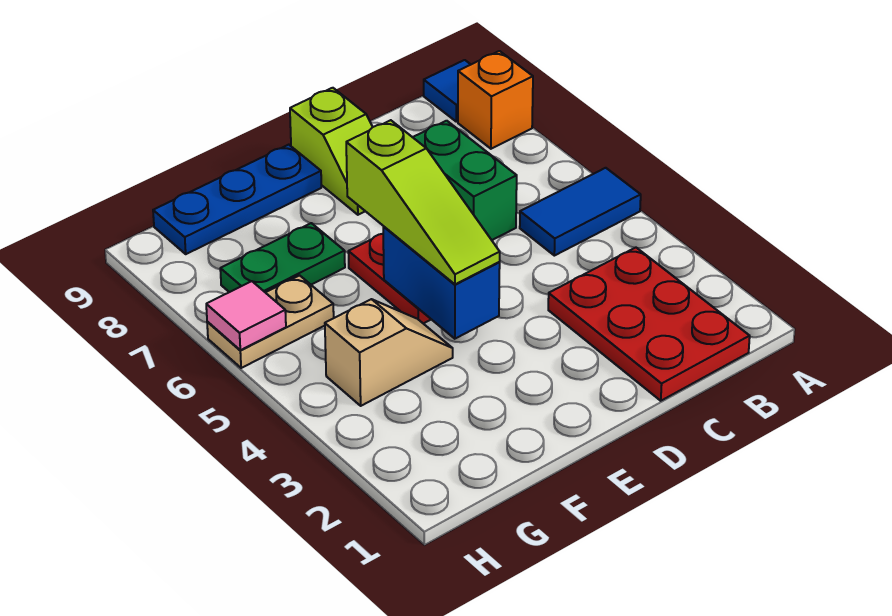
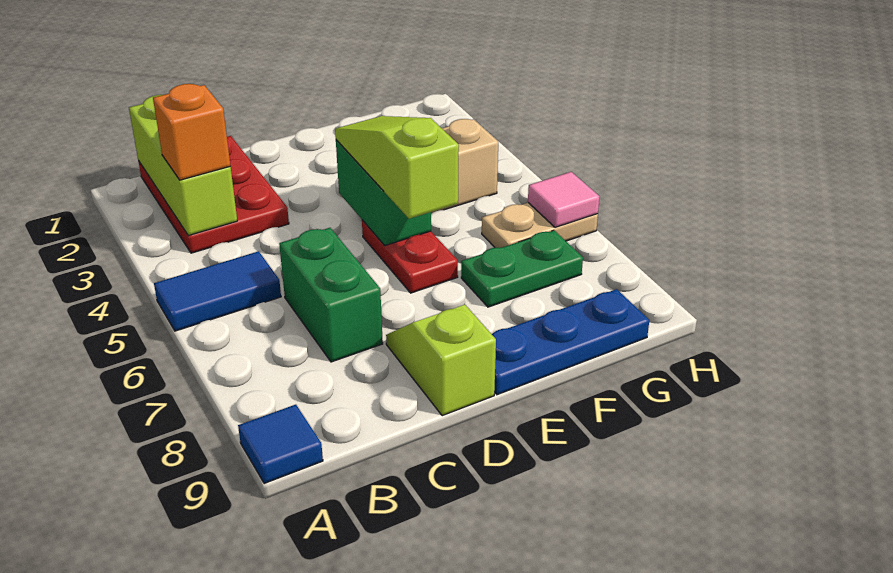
orange brick A8 level 1 -> orange brick B3 level 3
none -> lime brick B1:B3 level 2
blue brick E4:E5 level 2 -> green brick E4:E5 level 2

